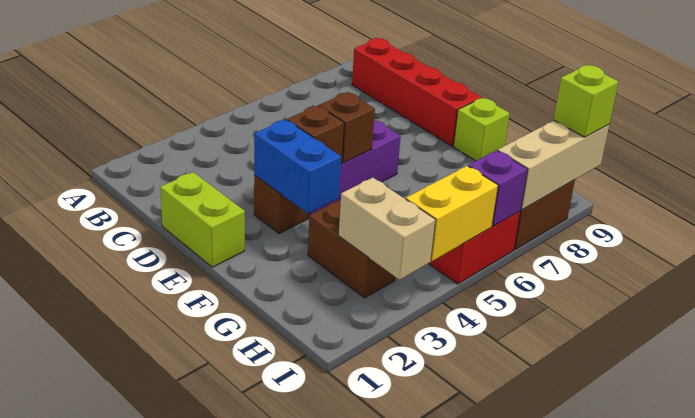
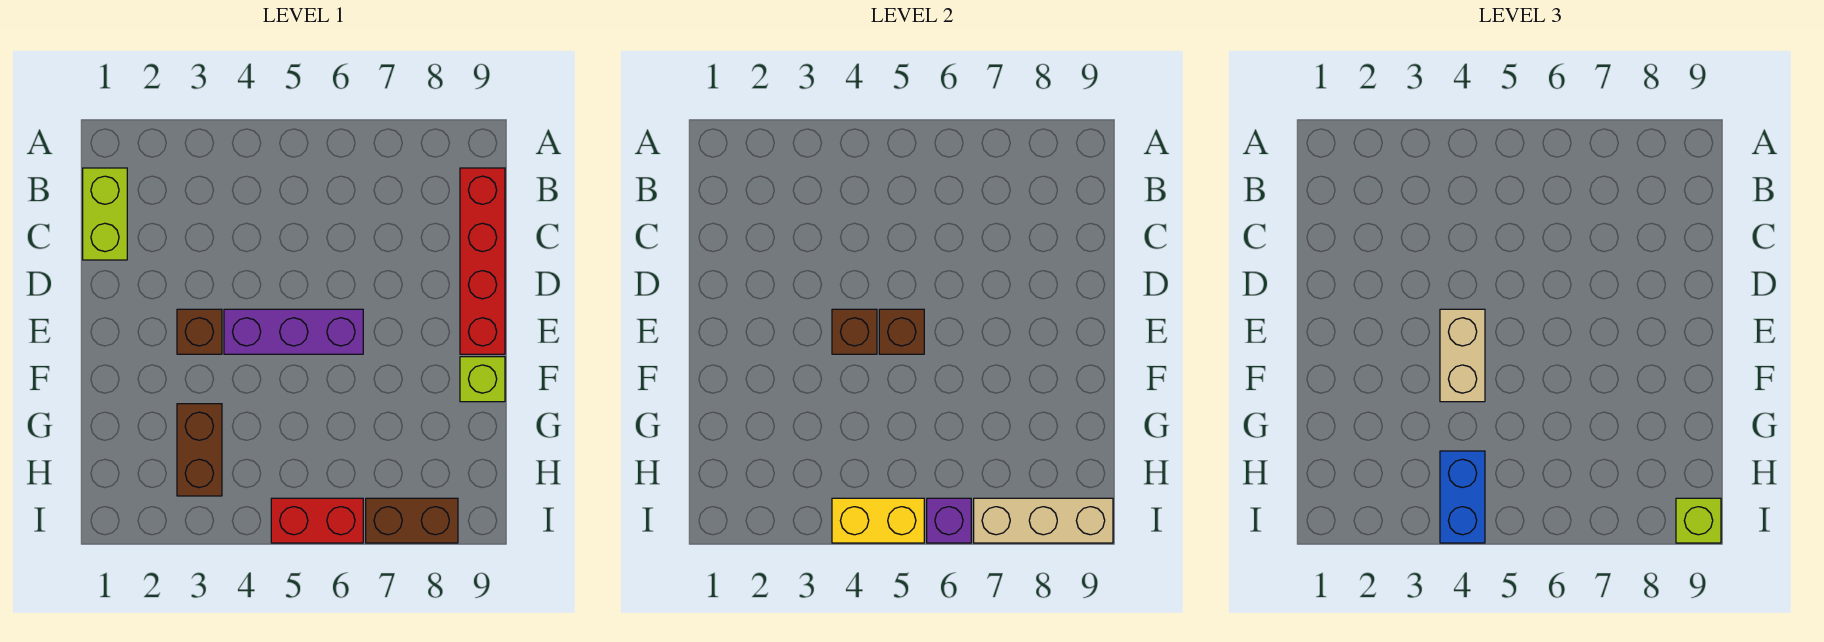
lime brick D1:E1 level 1 -> lime brick B1:C1 level 1
blue brick E3:F3 level 2 -> blue brick H4:I4 level 3
tan brick H3:I3 level 2 -> tan brick E4:F4 level 3

